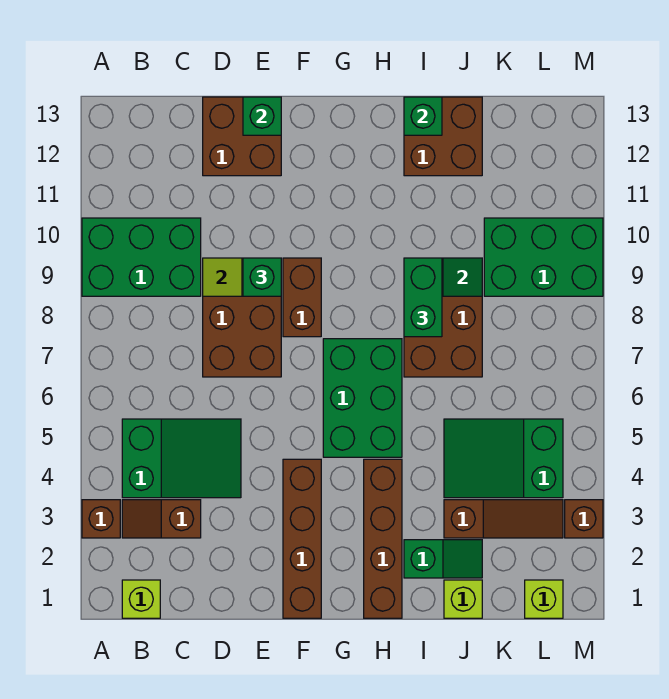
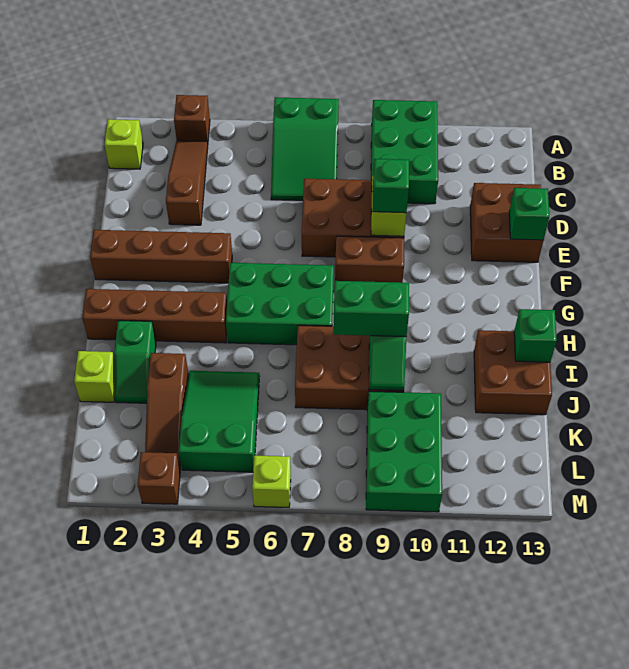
brown slope B3:C3 level 1 top C -> brown slope B3:D3 level 1 top D
green slope B4:D5 level 1 top B -> green slope A6:C7 level 1 top A
lime brick L1 level 1 -> lime brick M6 level 1

